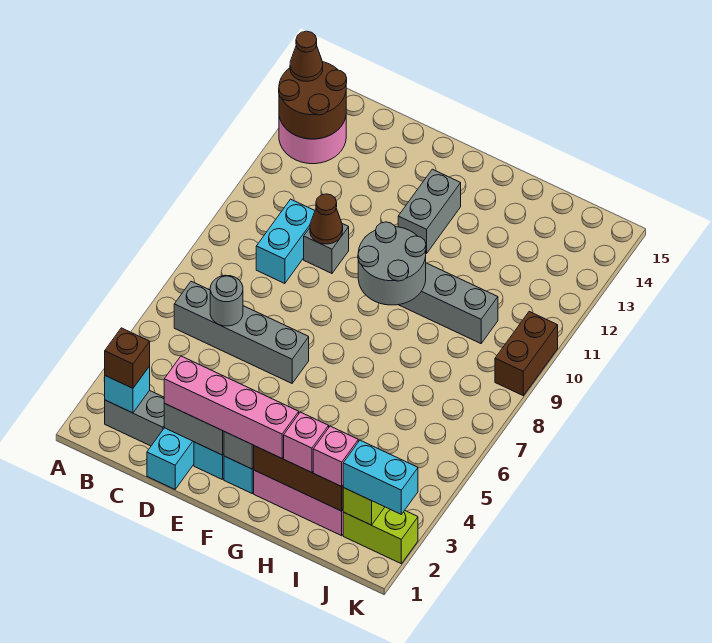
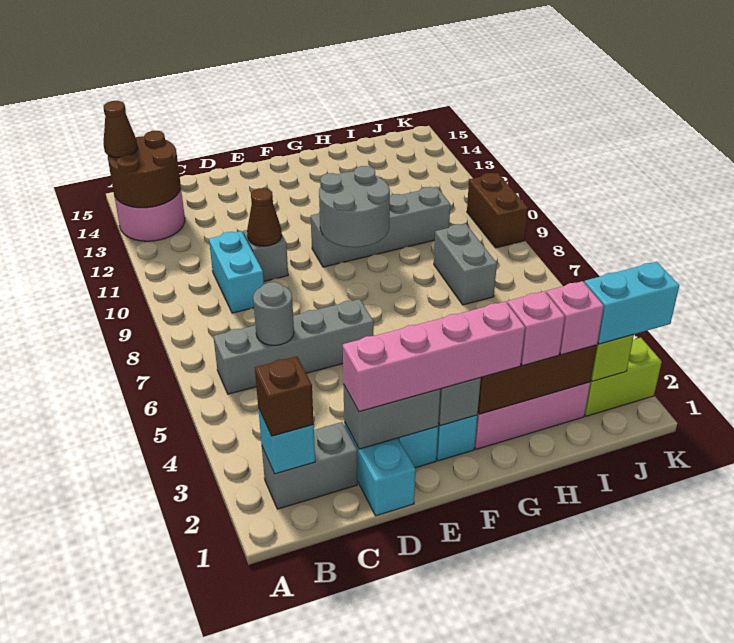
grey brick F12:F13 level 1 -> grey brick I7:I8 level 1

